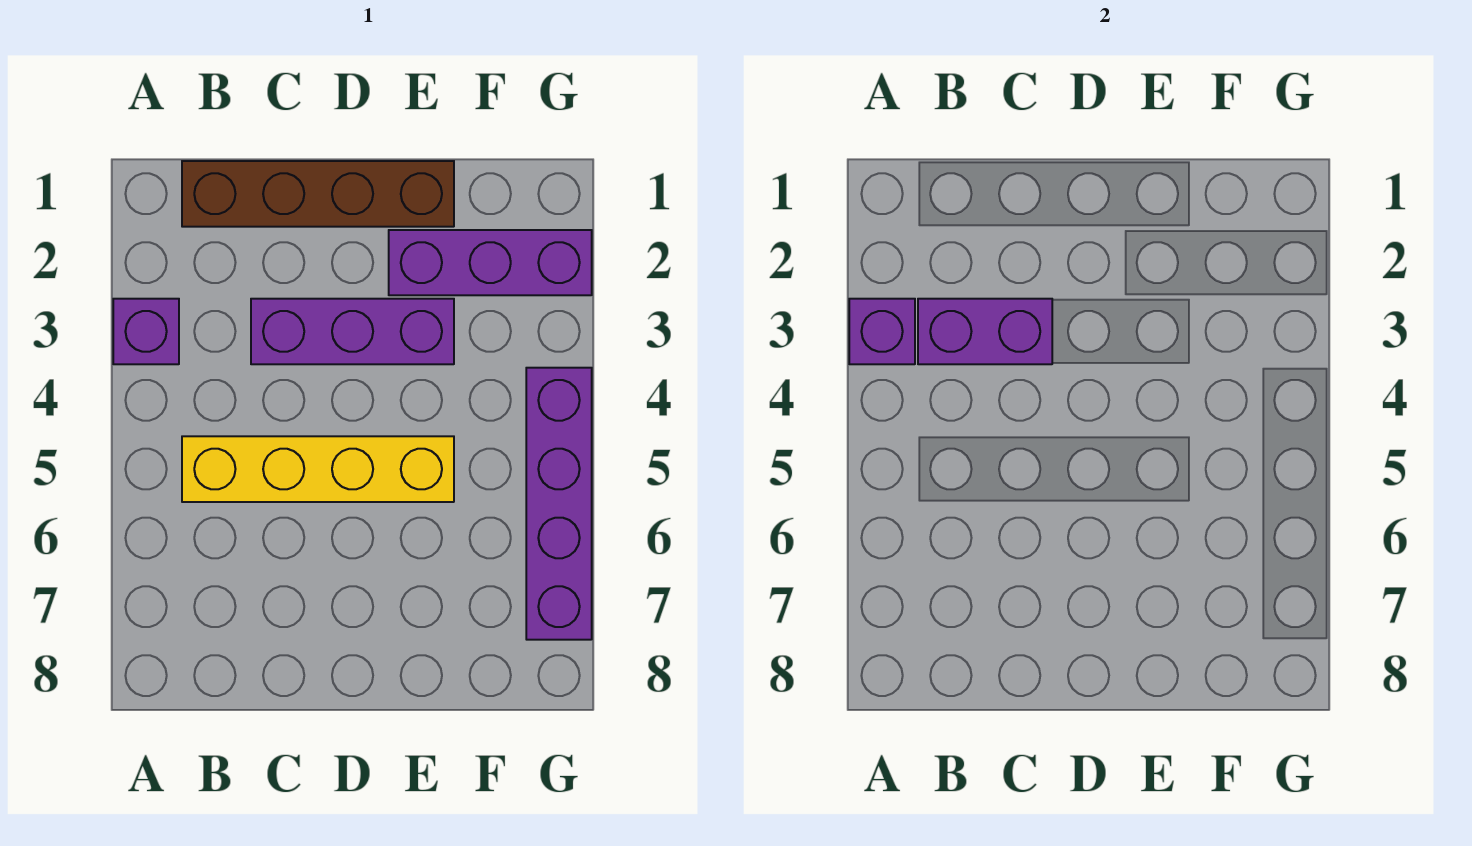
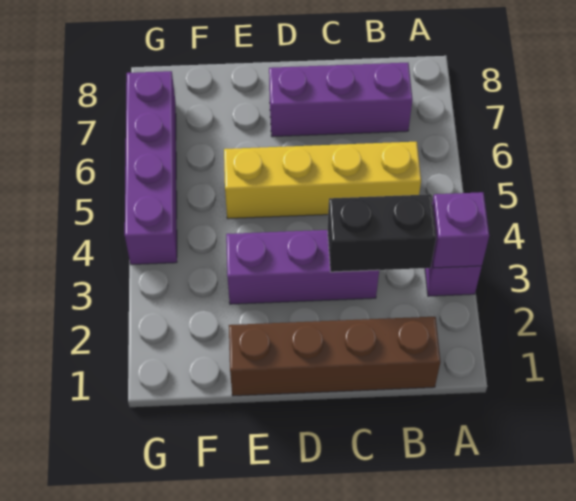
purple brick B3:C3 level 2 -> black brick B3:C3 level 2
purple brick E2:G2 level 1 -> purple brick B7:D7 level 1

